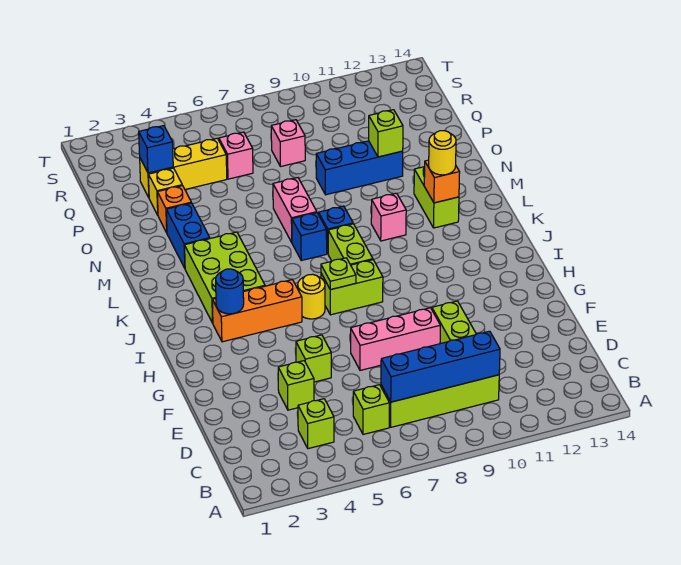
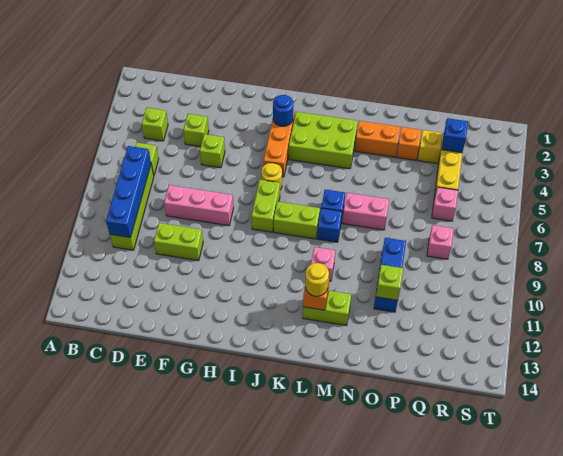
pink brick F7:F9 level 1 -> pink brick E8:G8 level 1
lime plate I7 level 2 -> none
blue brick M3:N3 level 1 -> orange brick M3:N3 level 1

